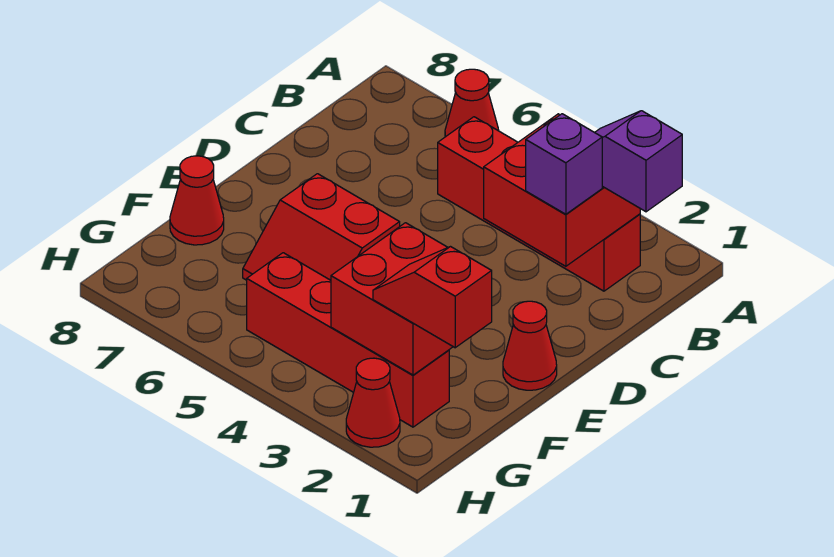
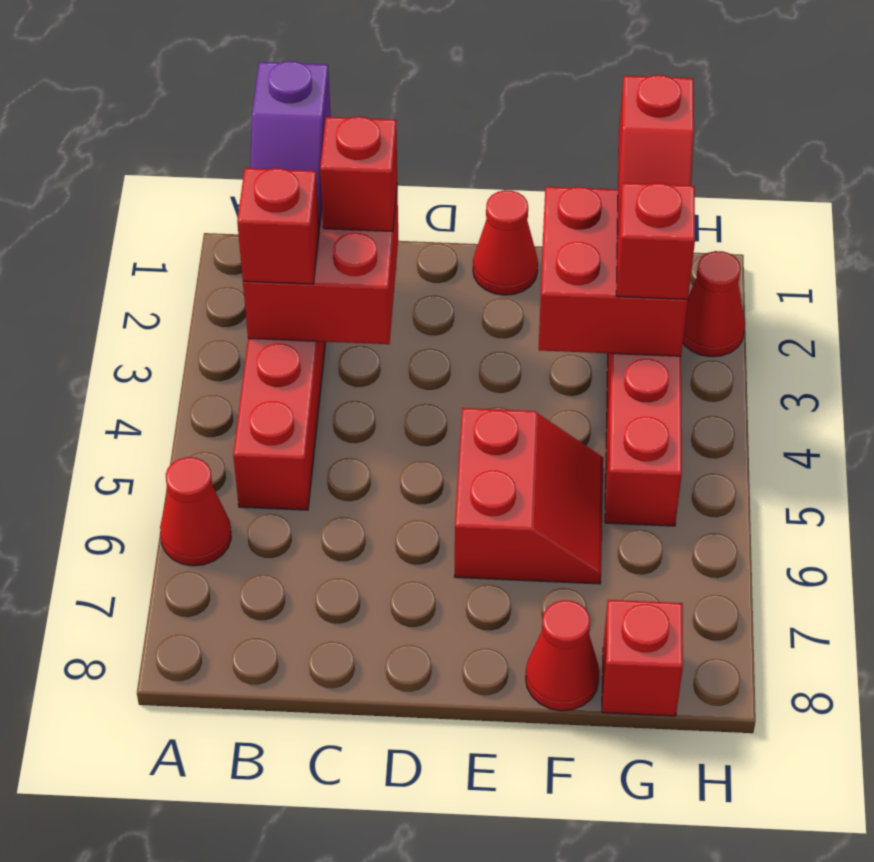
none -> red brick B3 level 3
purple brick C2 level 3 -> red brick C2 level 3
none -> red brick G3 level 3
none -> red brick G8 level 1

